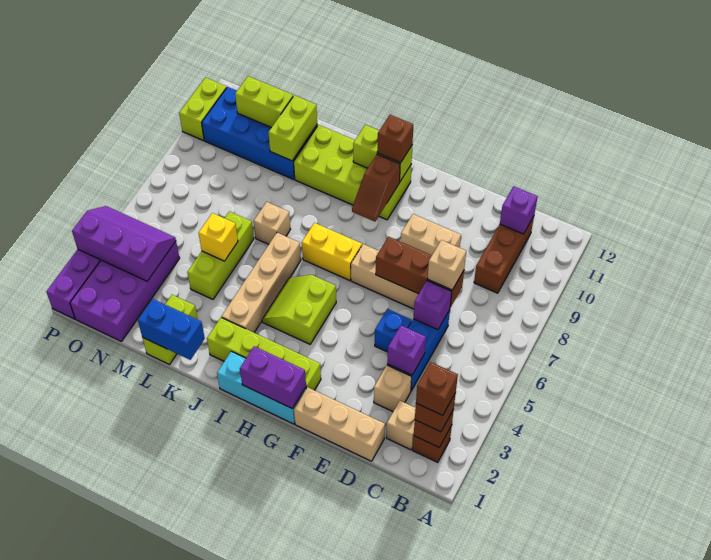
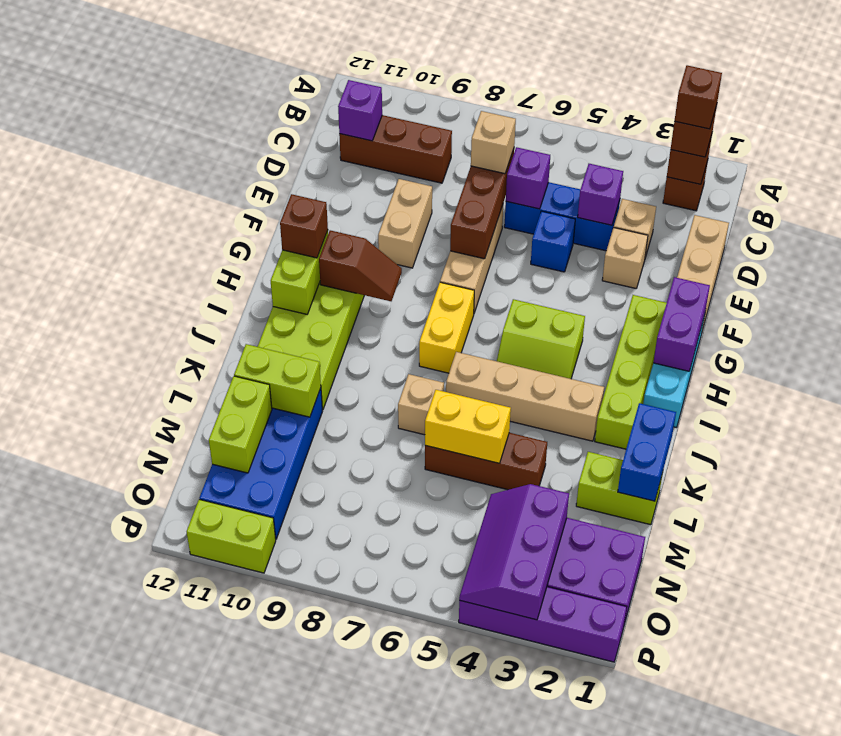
tan brick C2 level 1 -> tan brick E3 level 1
lime brick L4:L6 level 1 -> brown brick L4:L6 level 1
yellow brick L5 level 2 -> yellow brick L5:L6 level 2

